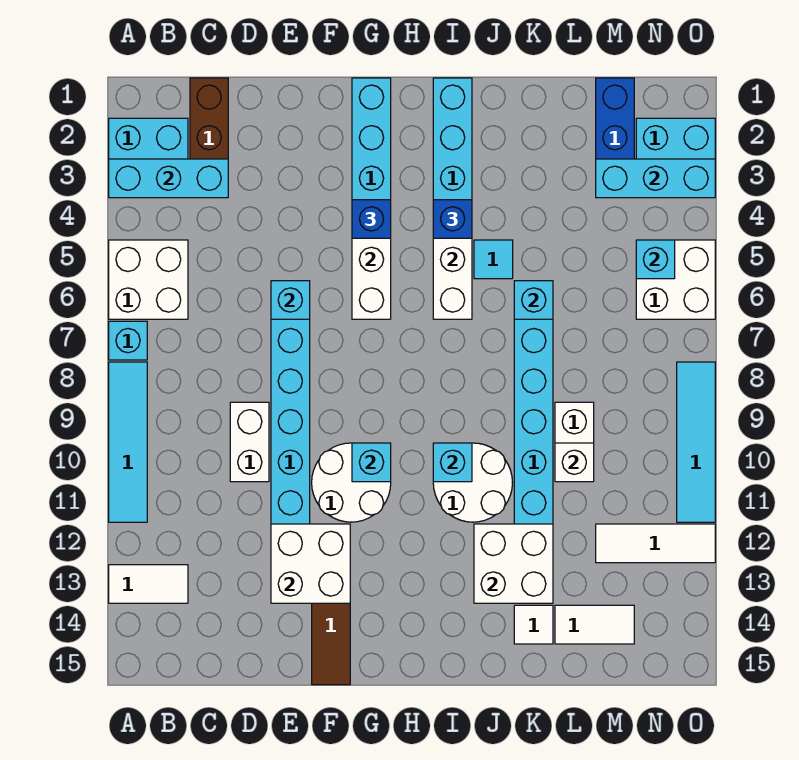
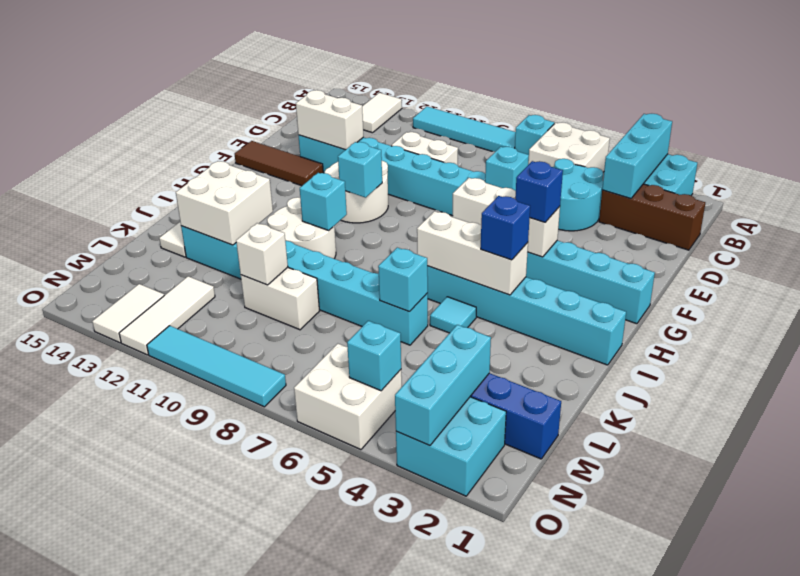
none -> cyan round brick C4:D5 level 1
white brick E12:F13 level 2 -> white brick E12:E13 level 2
white tile L14:M14 level 1 -> white tile N13:O13 level 1

